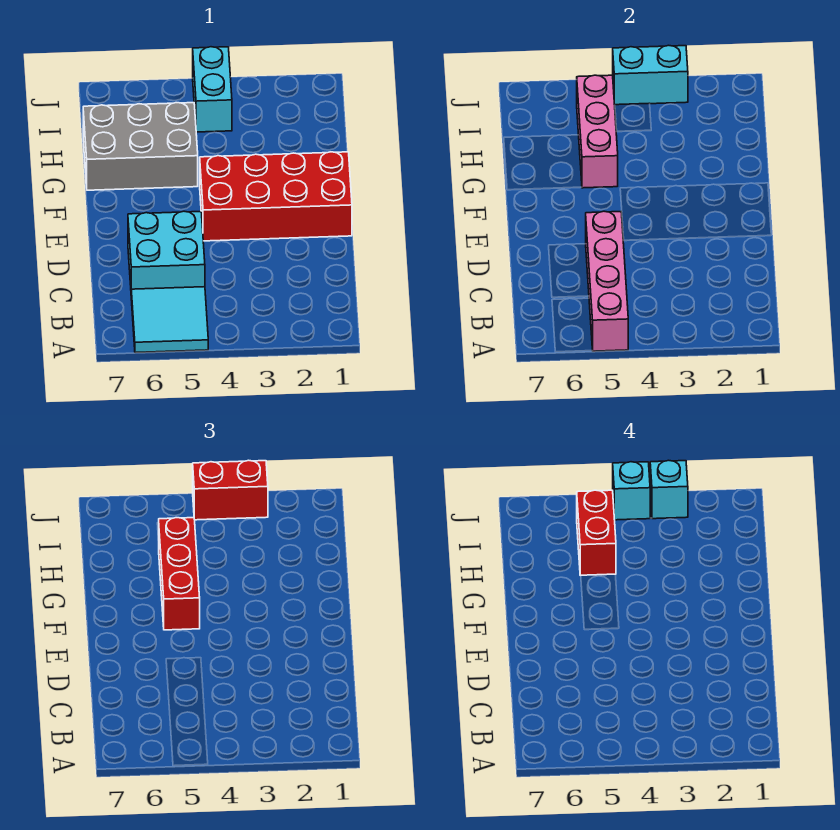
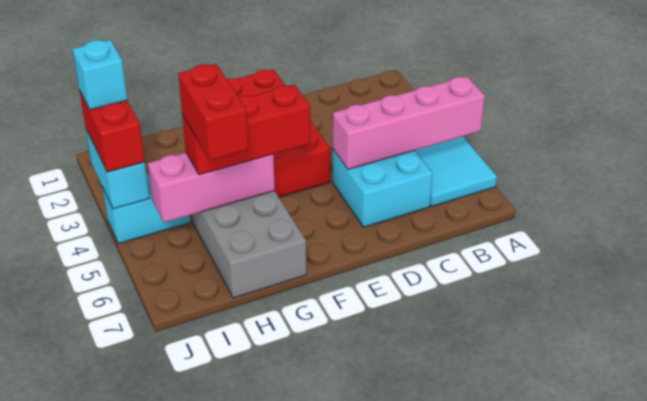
red brick H5:I5 level 4 -> red brick H5:H6 level 4
cyan brick J4 level 4 -> none

